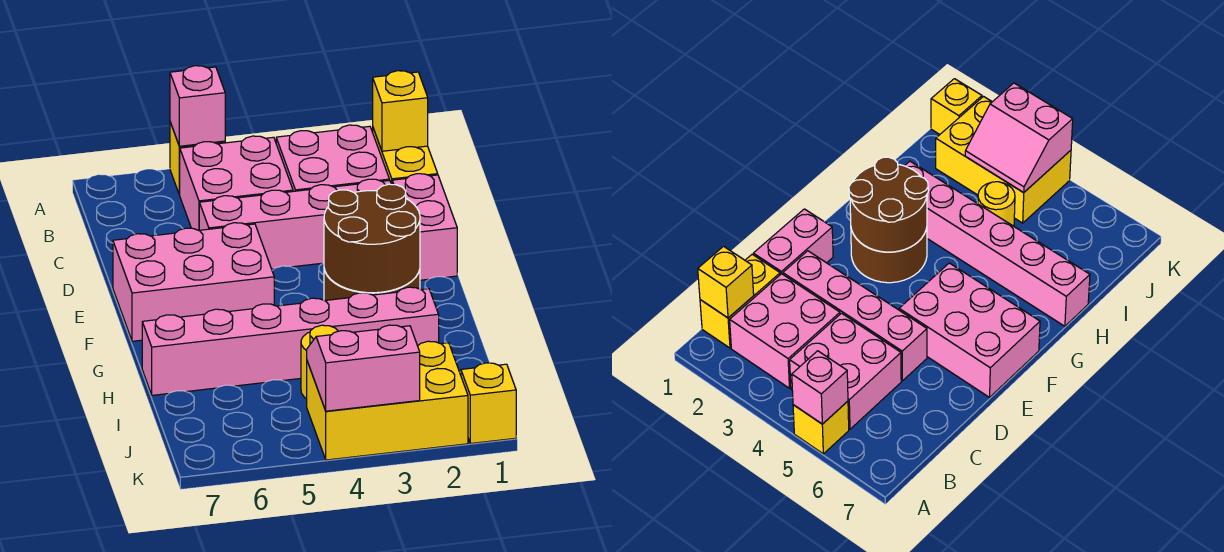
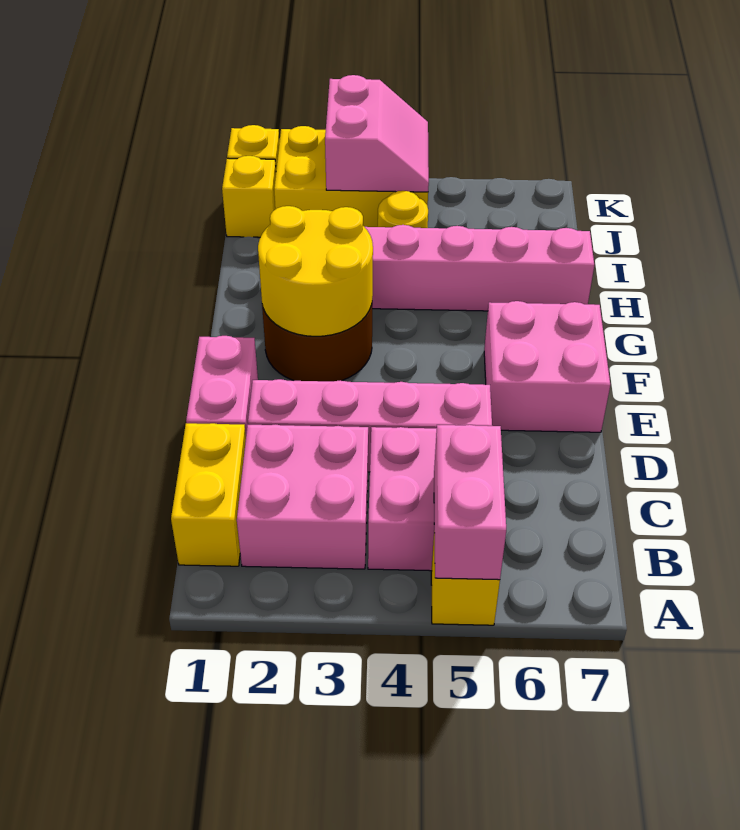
pink brick A5 level 2 -> pink brick A5:B5 level 2
yellow brick B1 level 2 -> yellow brick J1 level 1
pink brick E5:F7 level 1 -> pink brick E6:F7 level 1
brown round brick F2:G3 level 2 -> yellow round brick F2:G3 level 2
pink slope J3:K4 level 2 top K -> pink slope J3:K4 level 2 top 3

